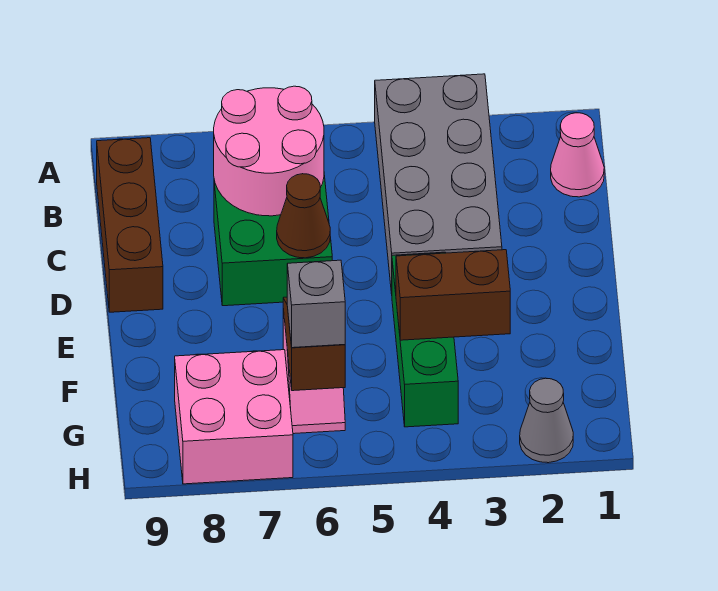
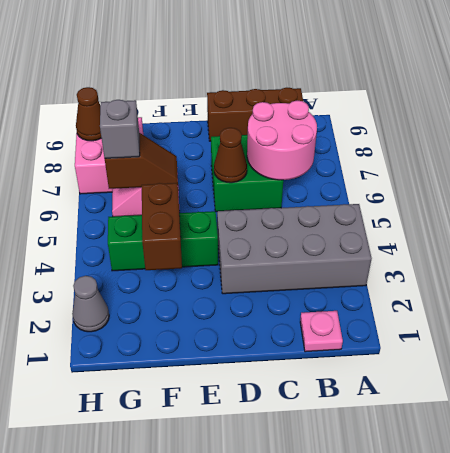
pink cone B1 level 1 -> pink plate B1 level 1
none -> brown cone H8 level 2

